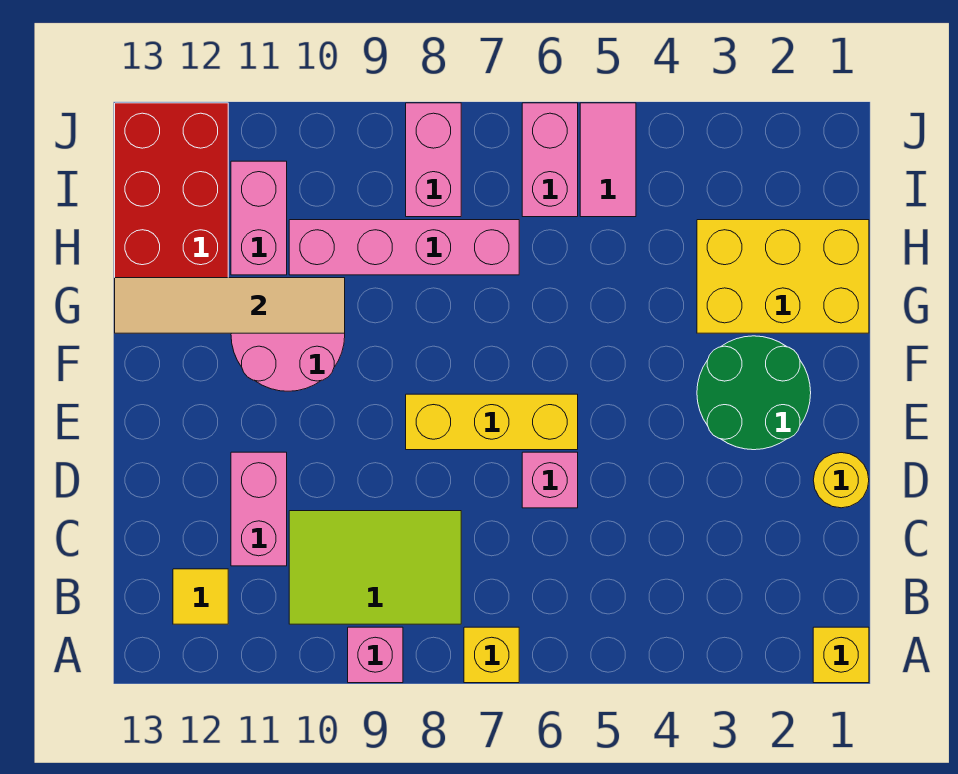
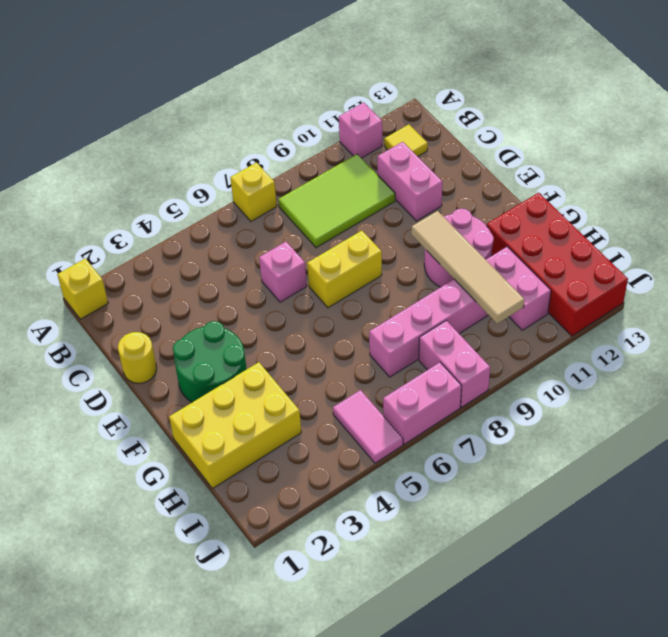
pink brick A9 level 1 -> pink brick A11 level 1
yellow brick E6:E8 level 1 -> yellow brick E7:E8 level 1
tan tile G10:G13 level 2 -> tan tile F10:I10 level 2
pink brick I6:J6 level 1 -> pink brick J6:J7 level 1

